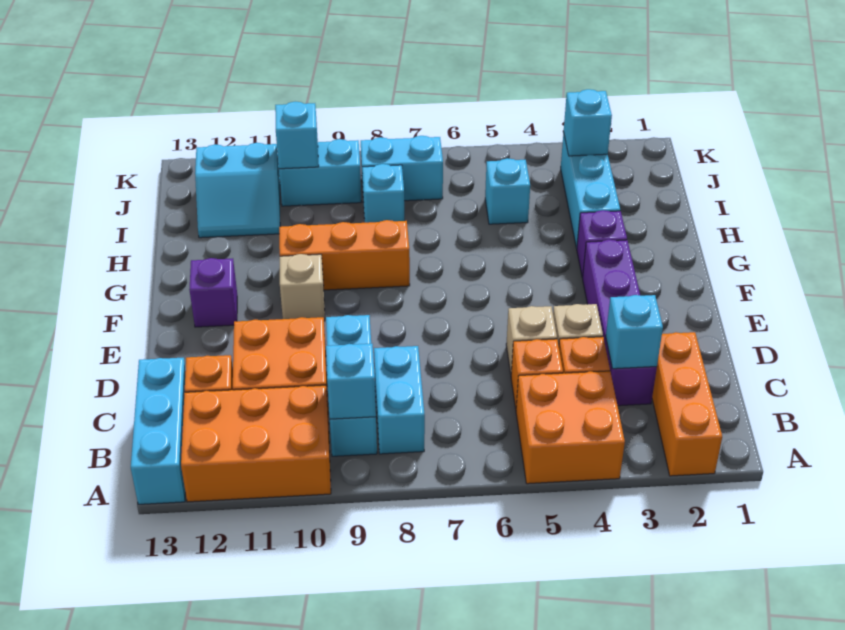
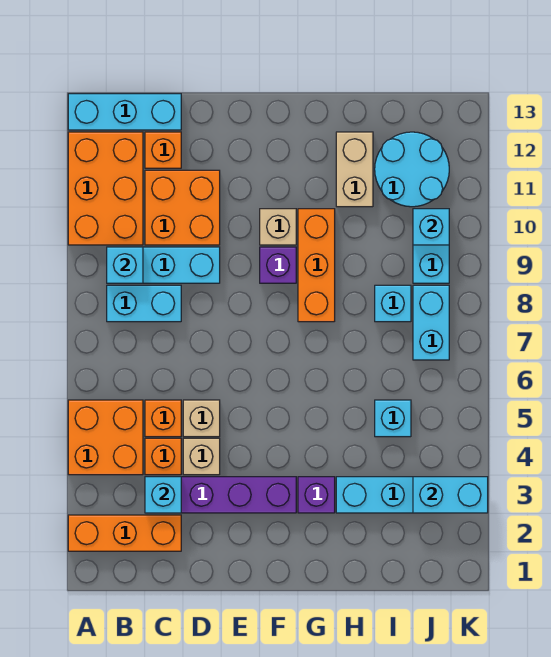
purple brick F12 level 1 -> purple brick F9 level 1
none -> tan brick H11:H12 level 1
cyan slope I11:J12 level 1 top J -> cyan round brick I11:J12 level 1
cyan brick J3 level 2 -> cyan brick J3:K3 level 2

